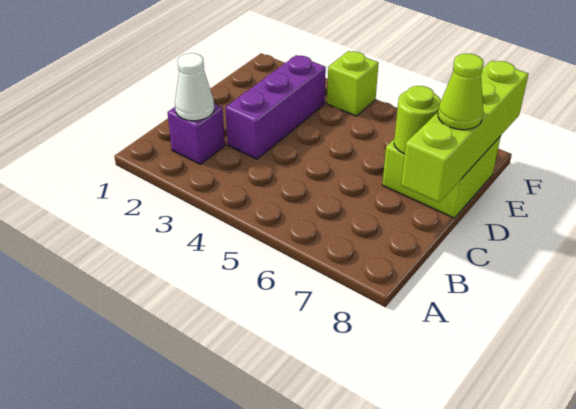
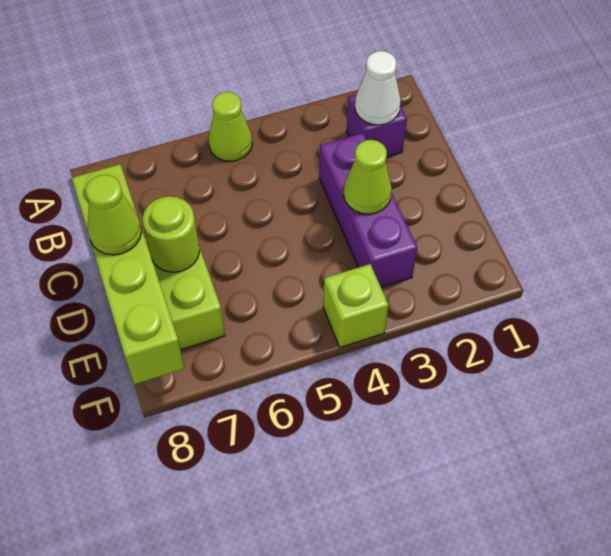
none -> lime cone A5 level 1
none -> lime cone D3 level 2

